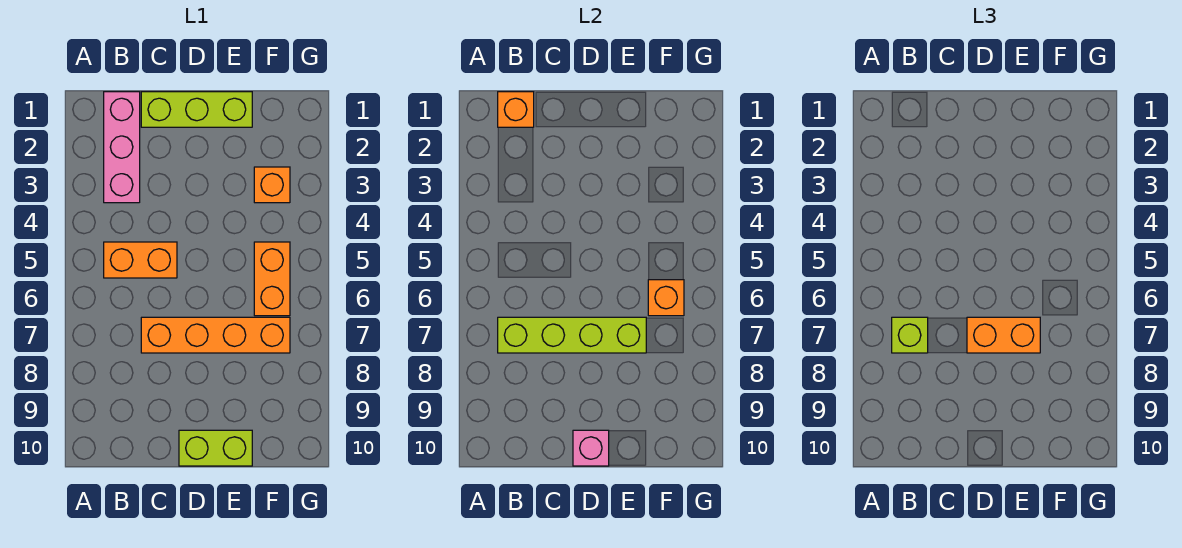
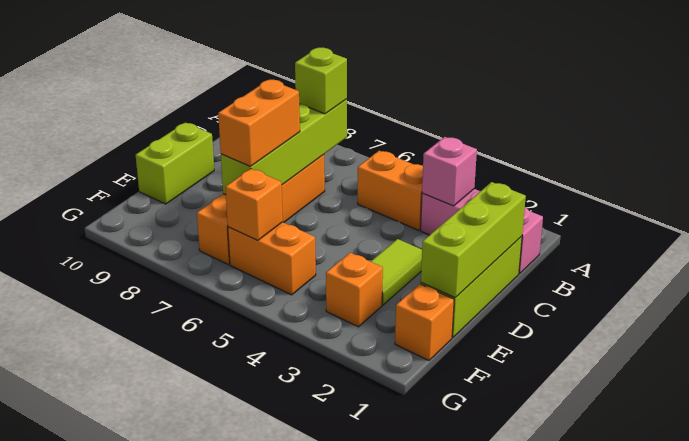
orange brick B1 level 2 -> orange brick F1 level 1
orange brick B5:C5 level 1 -> orange brick B4:B5 level 1
none -> lime brick C1:E1 level 2
none -> lime tile D3:E3 level 1
pink brick D10 level 2 -> pink brick B3 level 2

